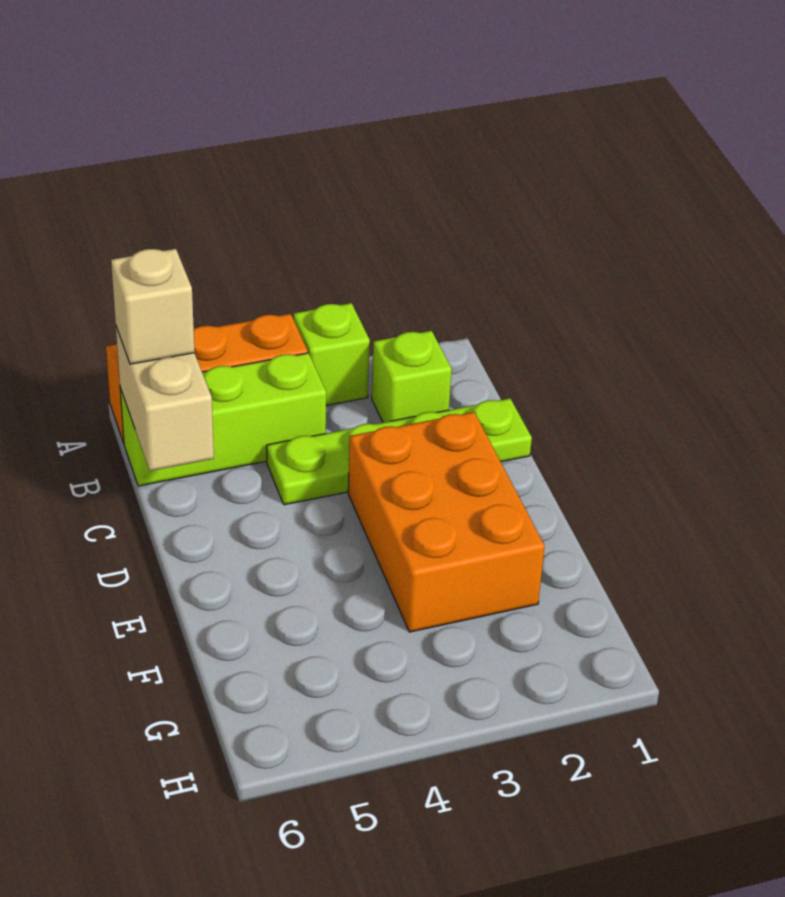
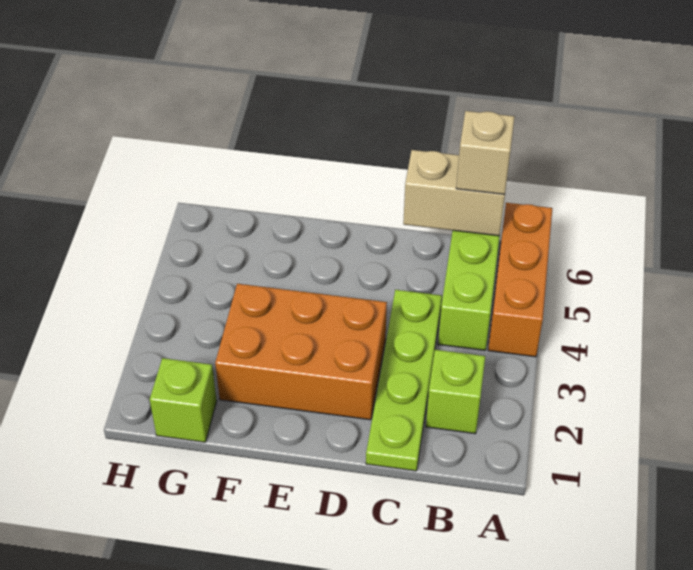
lime brick A3 level 1 -> lime brick G1 level 1

